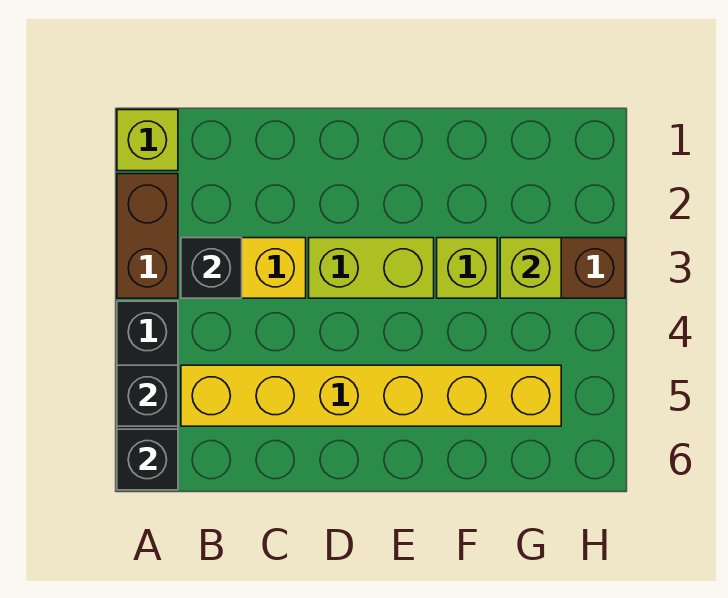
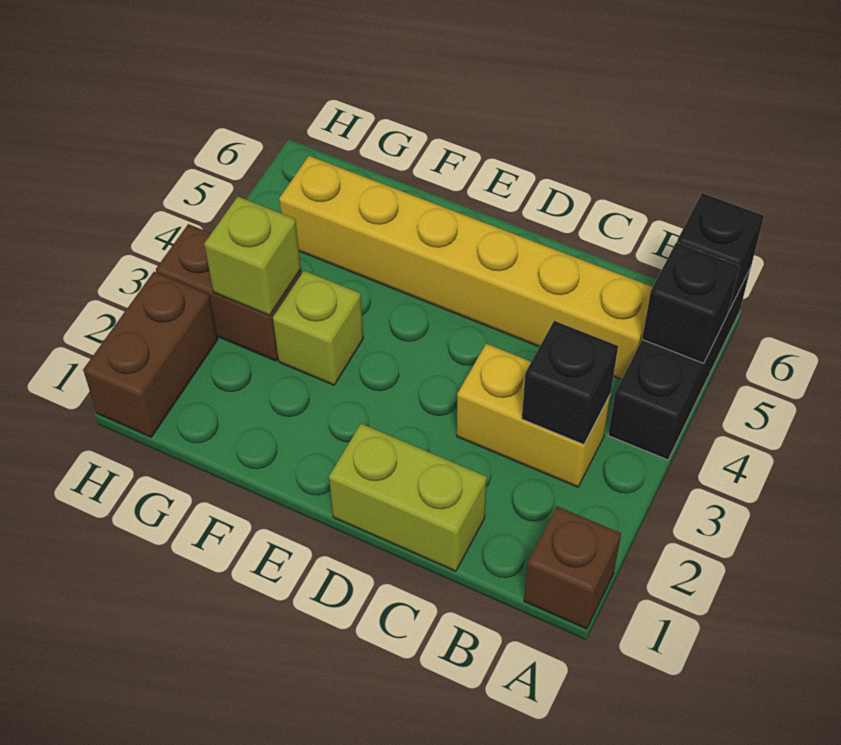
lime brick A1 level 1 -> brown brick A1 level 1
brown brick A2:A3 level 1 -> brown brick H1:H2 level 1
lime brick D3:E3 level 1 -> lime brick C1:D1 level 1

